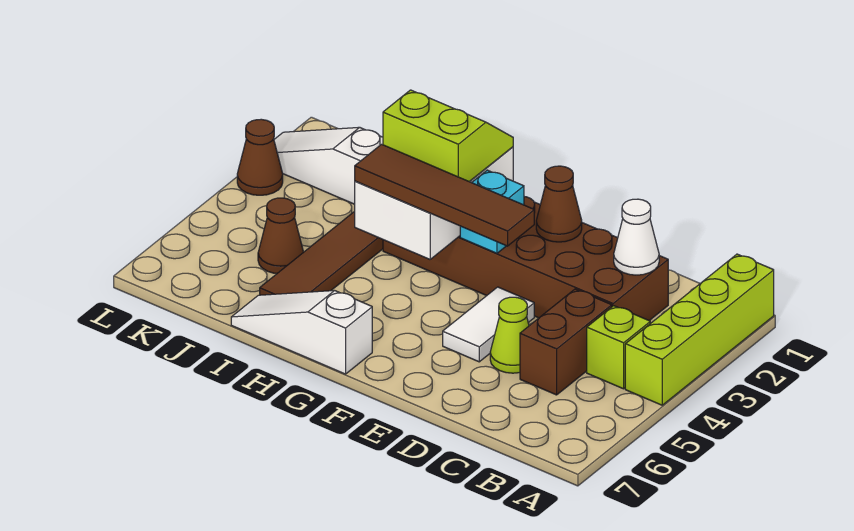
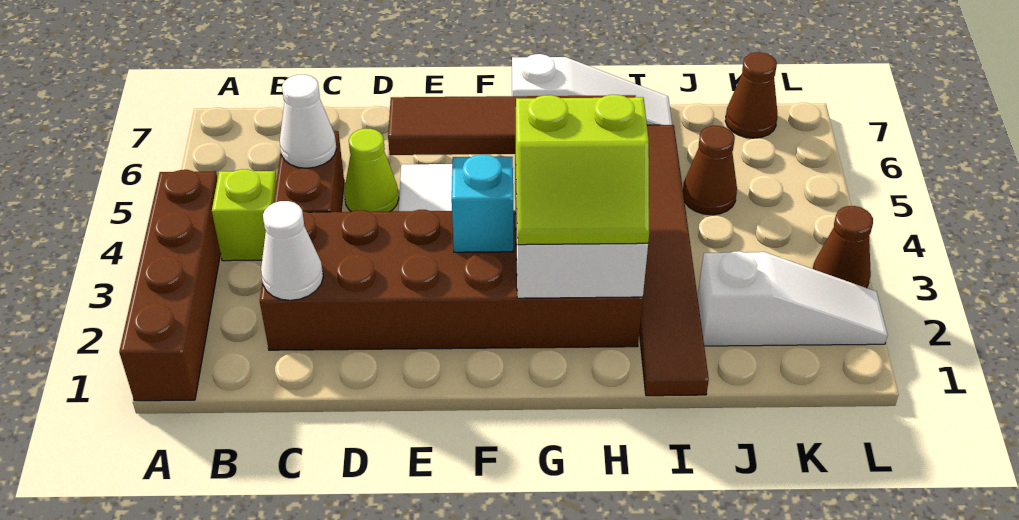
lime brick A1:A4 level 1 -> brown brick A1:A4 level 1
none -> white cone C5 level 2
brown cone E2 level 2 -> brown cone K7 level 1

